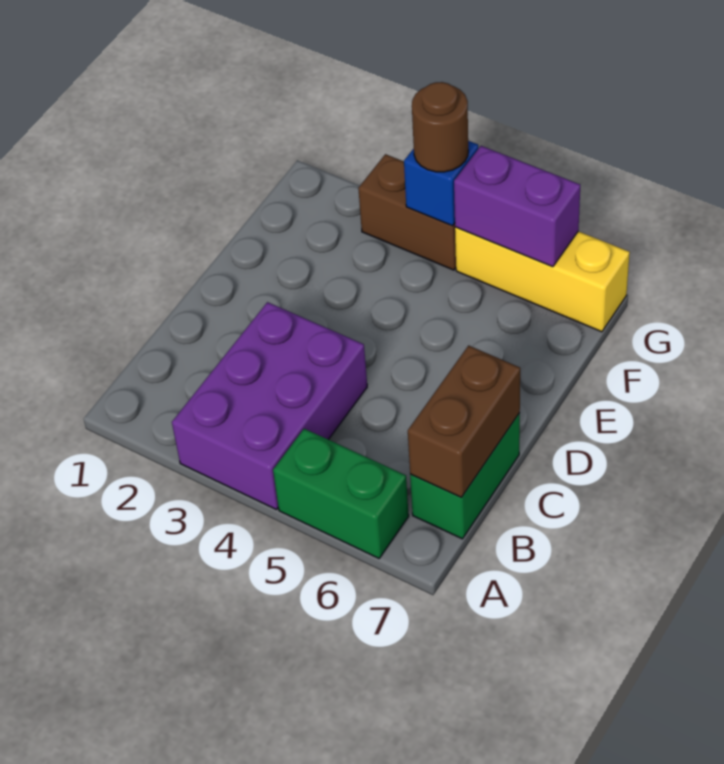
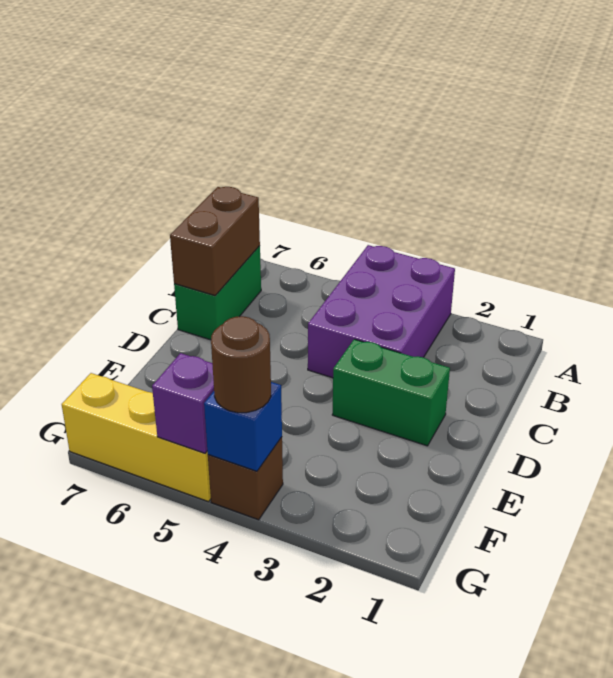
green brick A5:A6 level 1 -> green brick D2:D3 level 1
brown brick G3:G4 level 1 -> brown brick G4 level 1
purple brick G5:G6 level 2 -> purple brick G5 level 2

